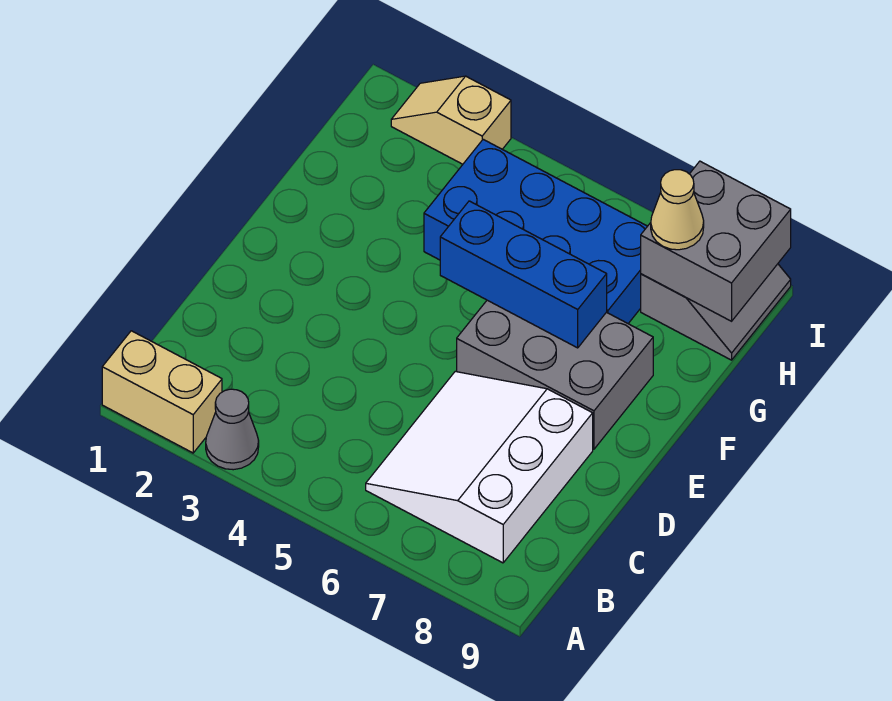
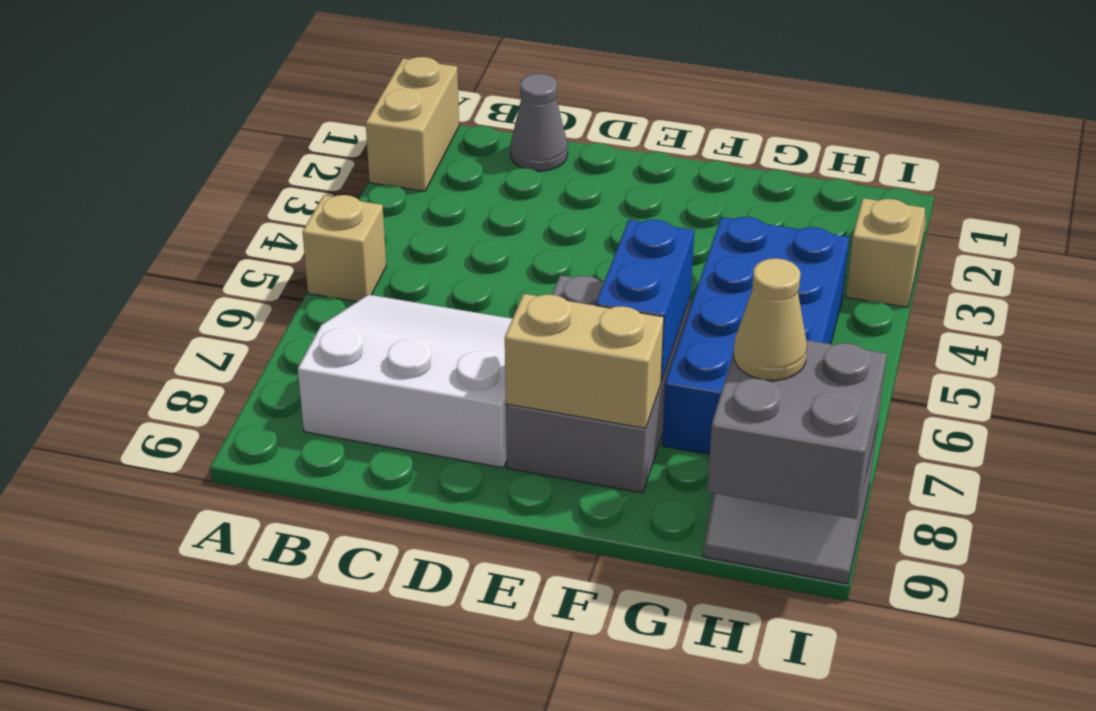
grey cone A3 level 1 -> grey cone C1 level 1
none -> tan brick A5 level 1
none -> tan brick E8:F8 level 2
blue brick F5:F7 level 2 -> blue brick F6:F7 level 2

